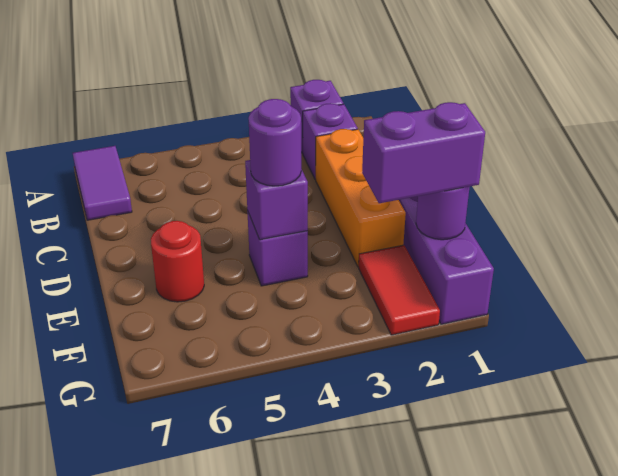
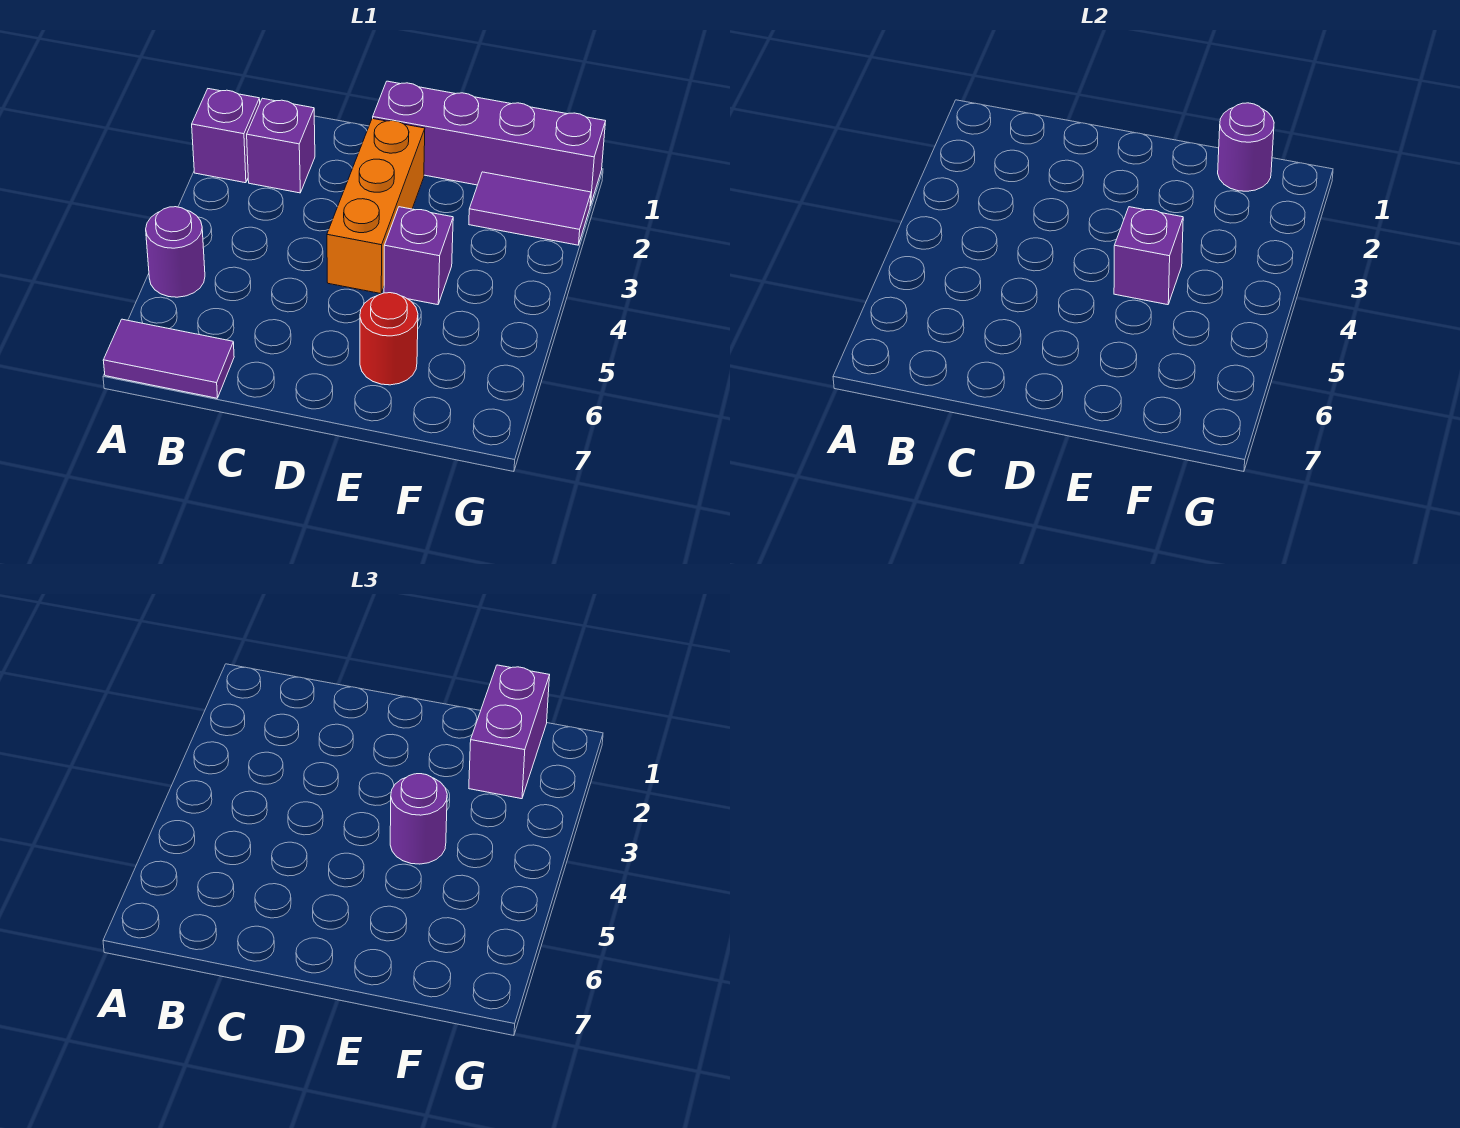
none -> purple round brick A5 level 1
orange brick C2:E2 level 1 -> orange brick D2:D4 level 1
red tile F2:G2 level 1 -> purple tile F2:G2 level 1

